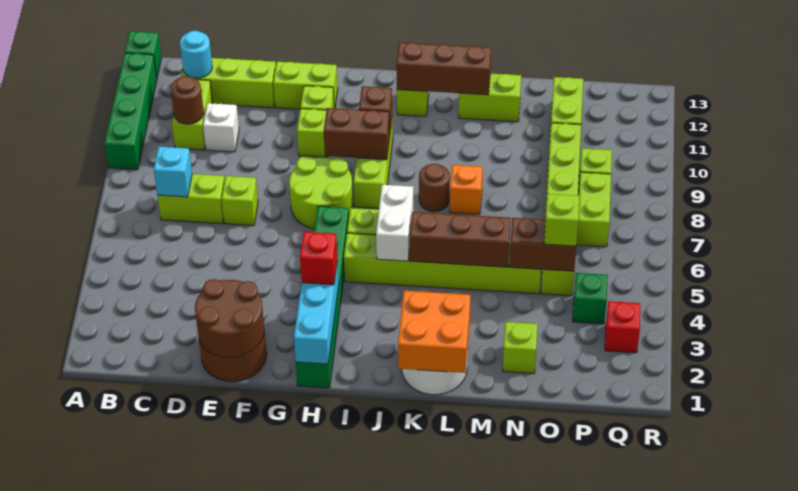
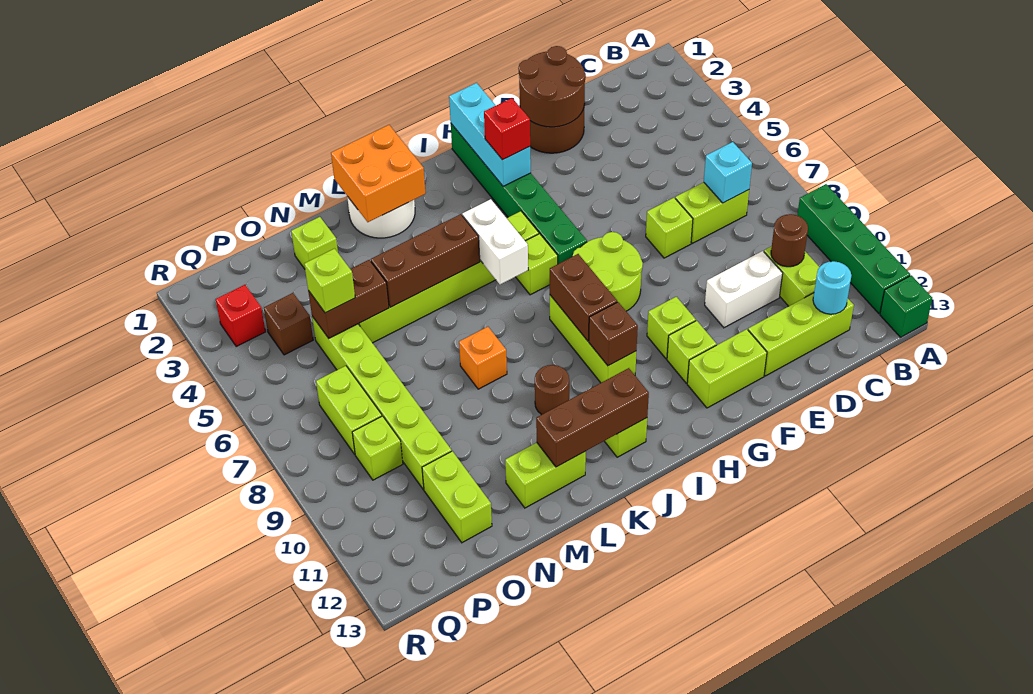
white brick D10 level 1 -> white brick D10:E10 level 1
brown brick H9:I9 level 2 -> brown brick I8:I9 level 2
brown round brick K8 level 1 -> brown round brick K10 level 1
green brick P4 level 1 -> brown brick P4 level 1

